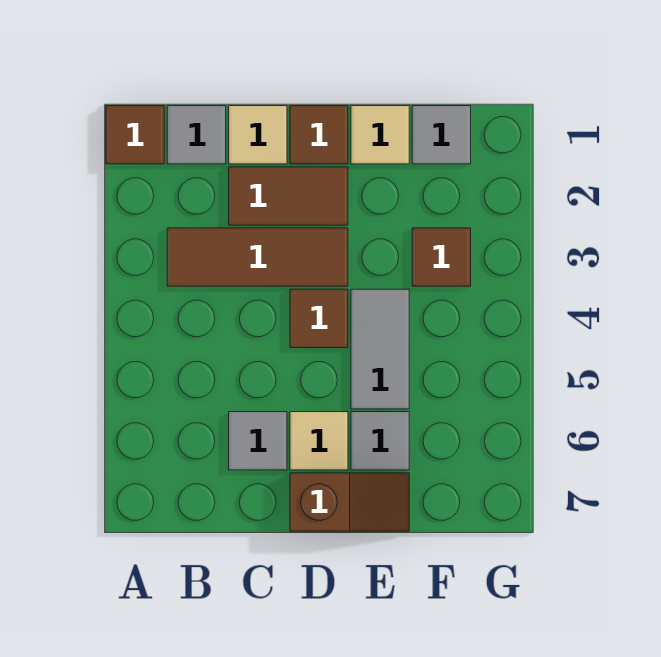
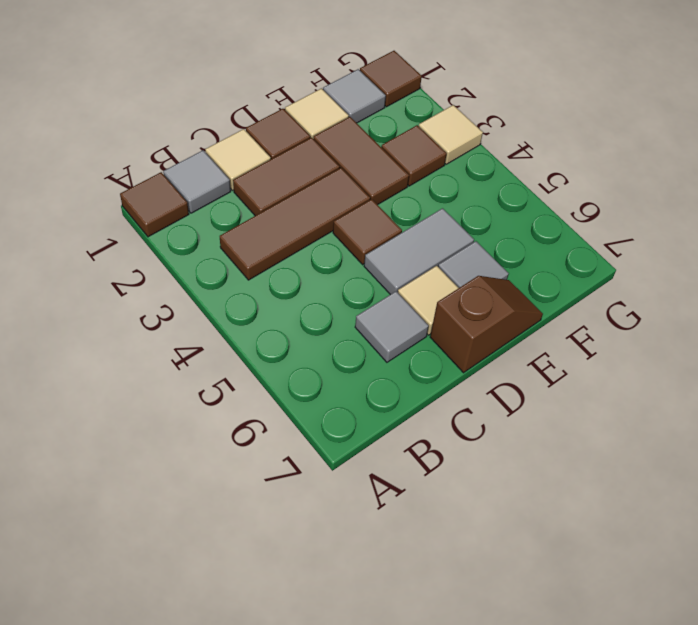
none -> brown tile E2:E3 level 1
grey tile E4:E5 level 1 -> grey tile D5:E5 level 1
none -> brown tile G1 level 1
none -> tan tile G3 level 1

